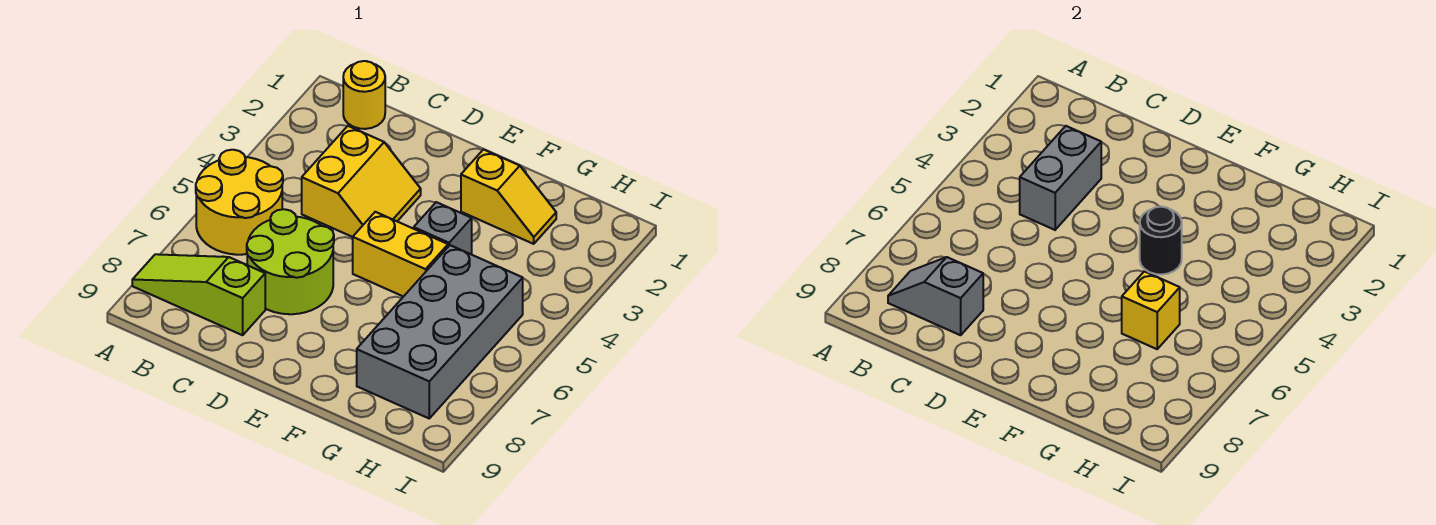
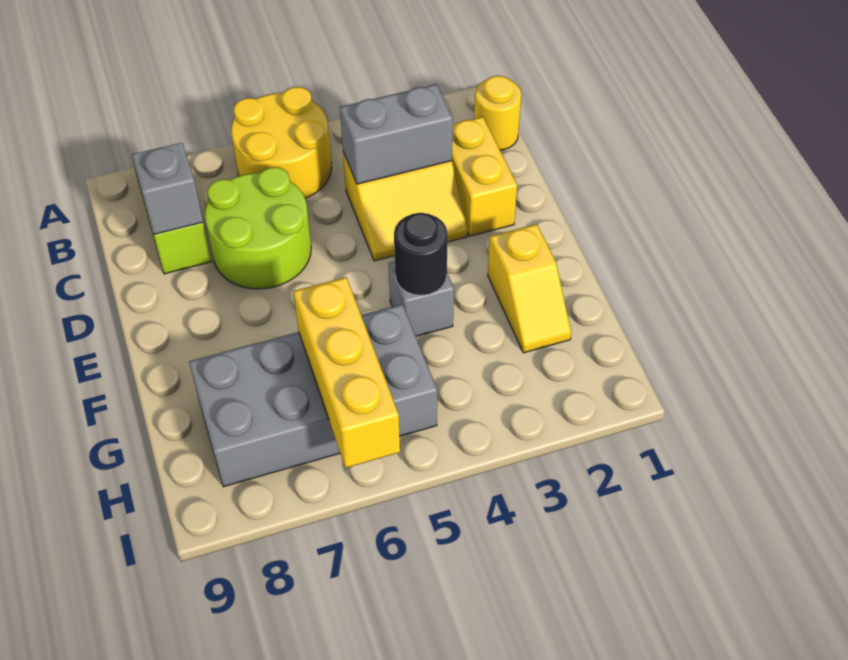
yellow brick E5:F5 level 1 -> yellow brick C2:D2 level 1
yellow brick G6 level 2 -> yellow brick G6:I6 level 2

